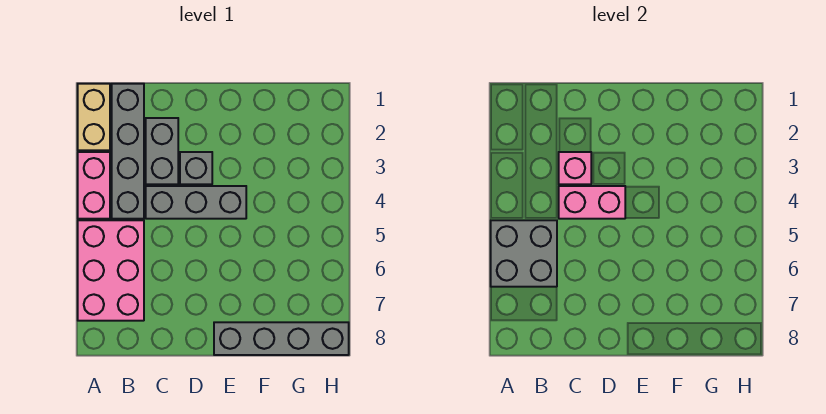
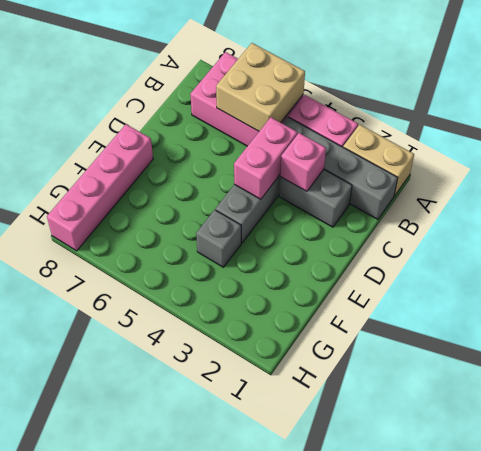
grey brick A5:B6 level 2 -> tan brick A5:B6 level 2
grey brick D3 level 1 -> grey brick F4 level 1
grey brick E8:H8 level 1 -> pink brick E8:H8 level 1

